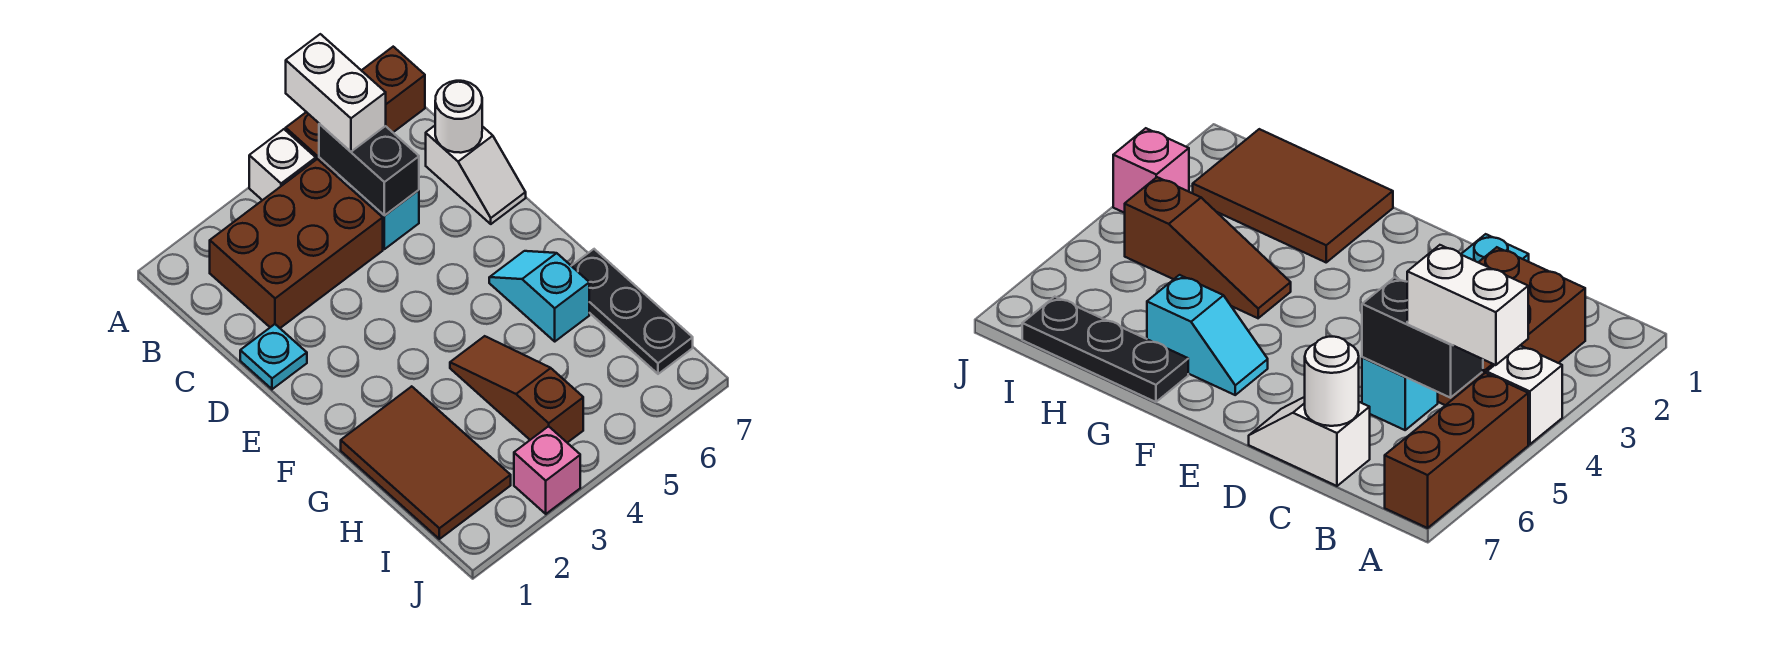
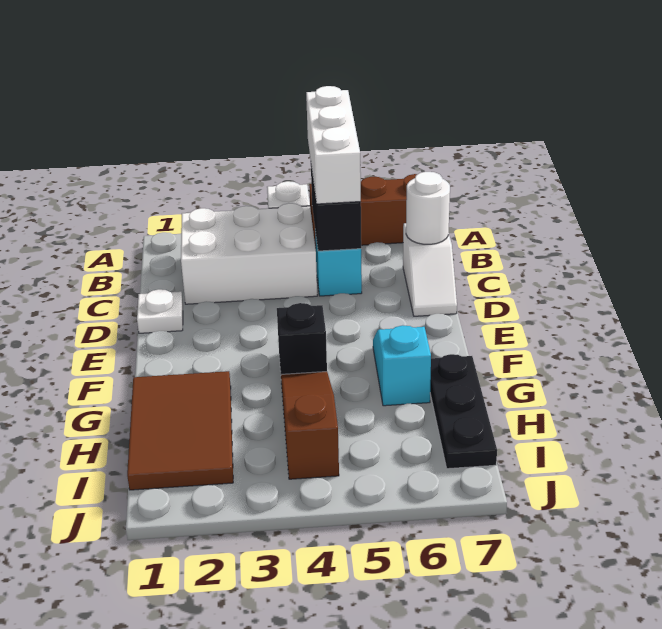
white brick A5:B5 level 3 -> white brick A5:C5 level 3
brown brick B2:C4 level 1 -> white brick B2:C4 level 1
cyan plate D1 level 1 -> white plate D1 level 1
none -> black brick F4 level 1
pink brick J3 level 1 -> none

